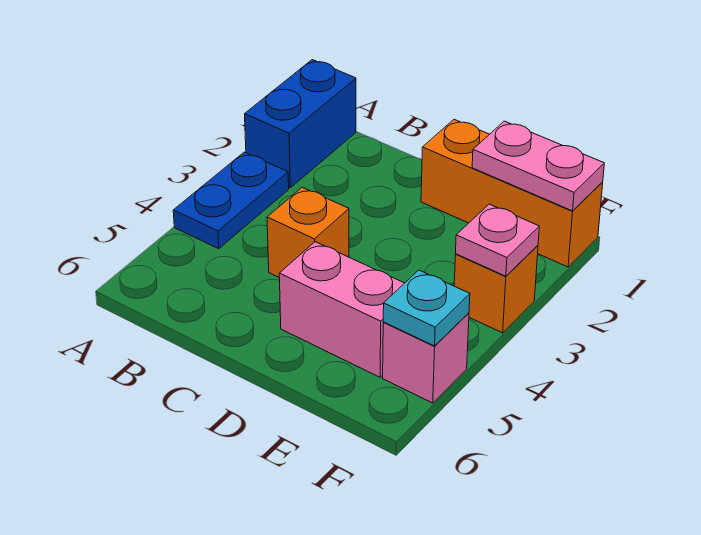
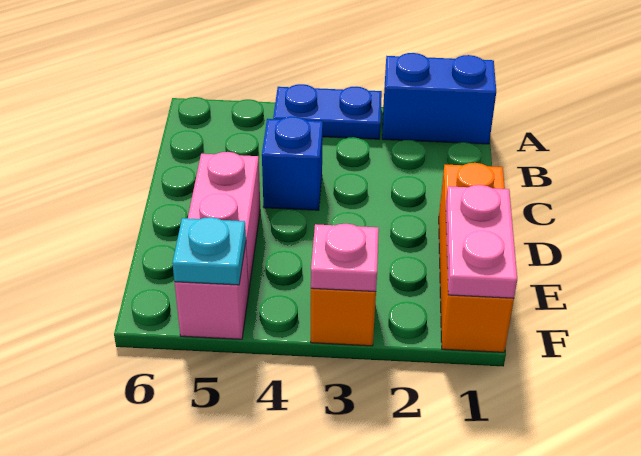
orange brick C4 level 1 -> blue brick C4 level 1

